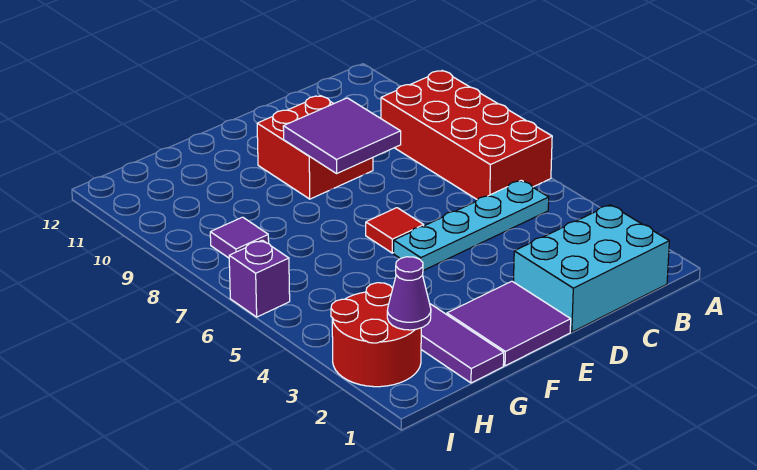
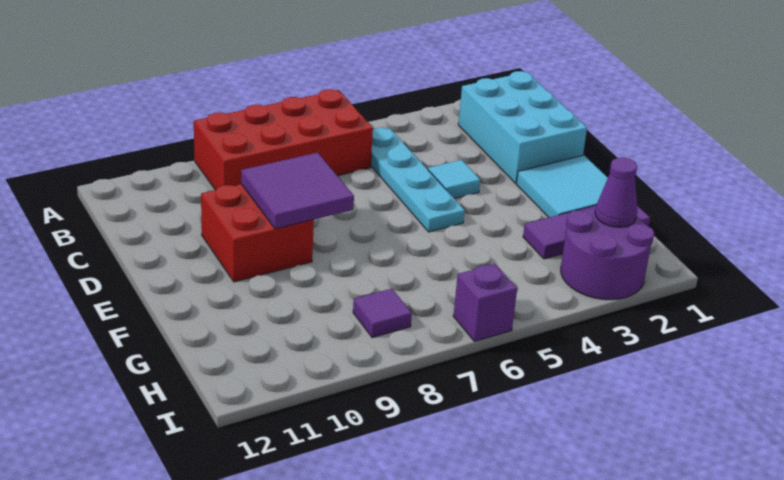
none -> cyan tile D4 level 1
purple tile E1:F2 level 1 -> cyan tile E1:F2 level 1
red tile E6 level 1 -> none
red round brick H2:I3 level 1 -> purple round brick H2:I3 level 1

